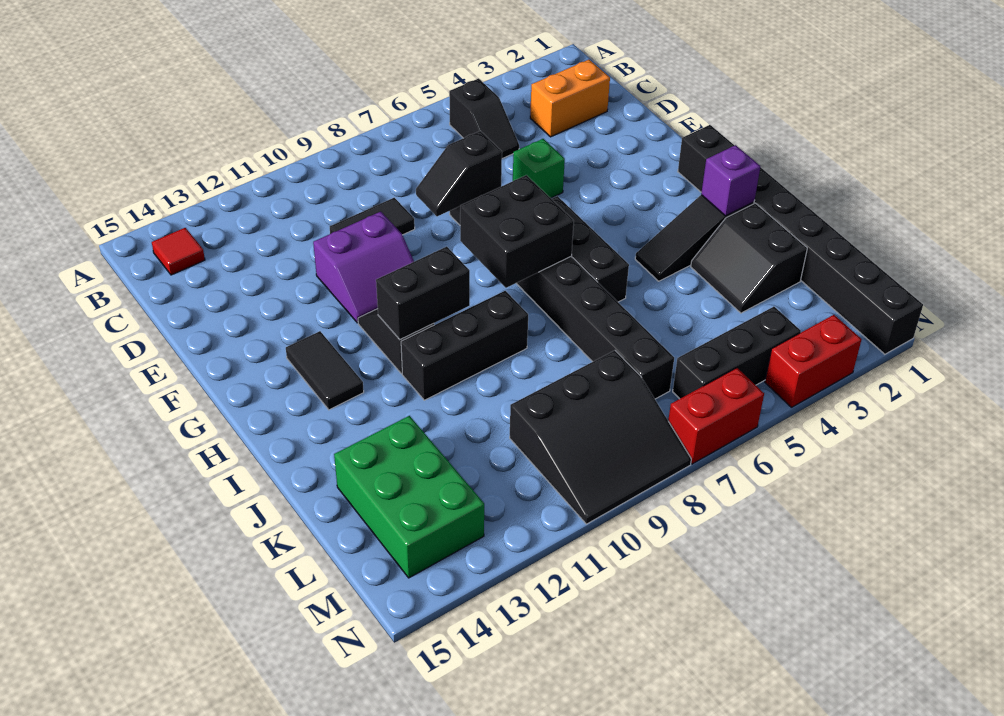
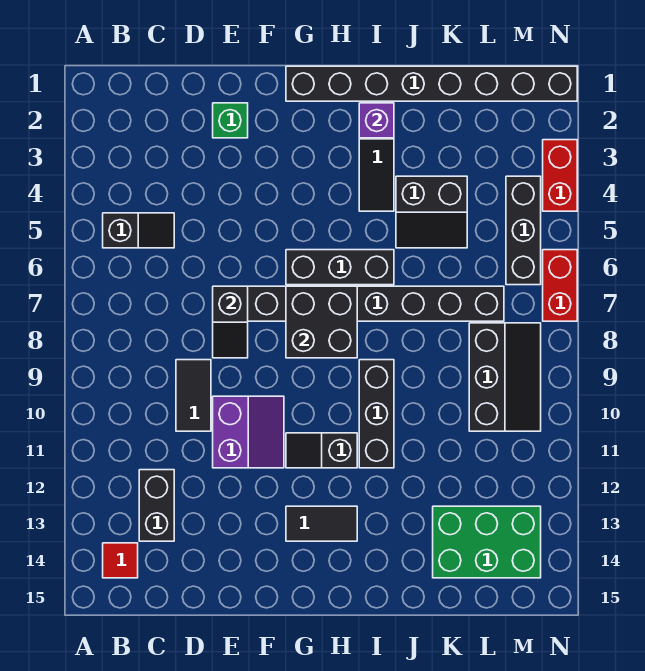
orange brick C2:C3 level 1 -> none
green brick E5 level 1 -> green brick E2 level 1
black brick H10:H11 level 2 -> black brick C12:C13 level 1
black slope J2:K3 level 1 top 2 -> black slope J4:K5 level 1 top 4
black slope L8:N10 level 1 top L -> black slope L8:M10 level 1 top L

